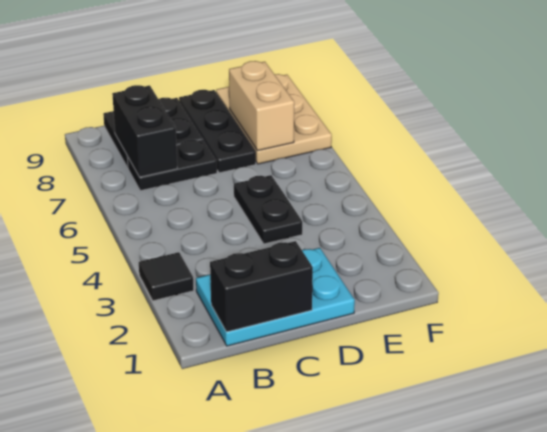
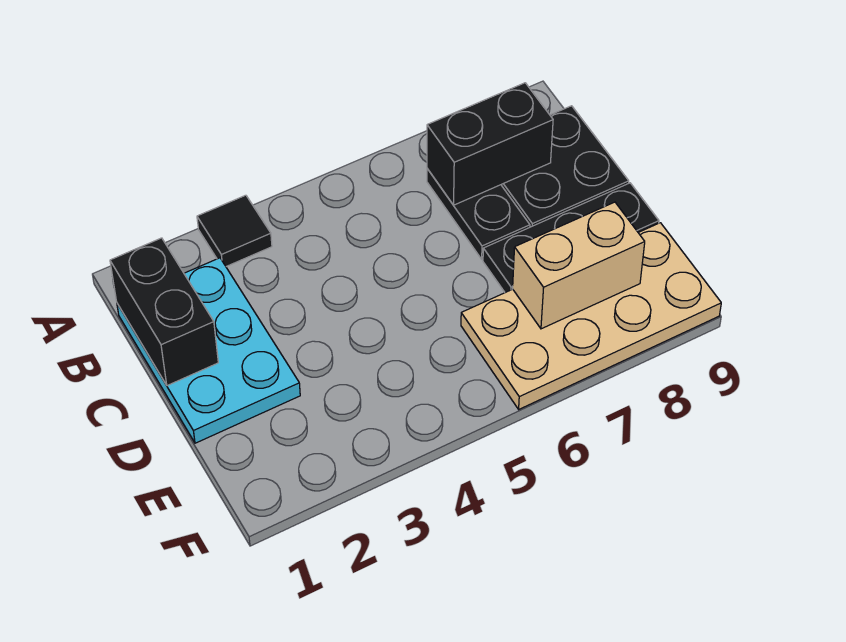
black plate D4:D5 level 1 -> none
tan plate E7:F9 level 1 -> tan plate E6:F9 level 1

